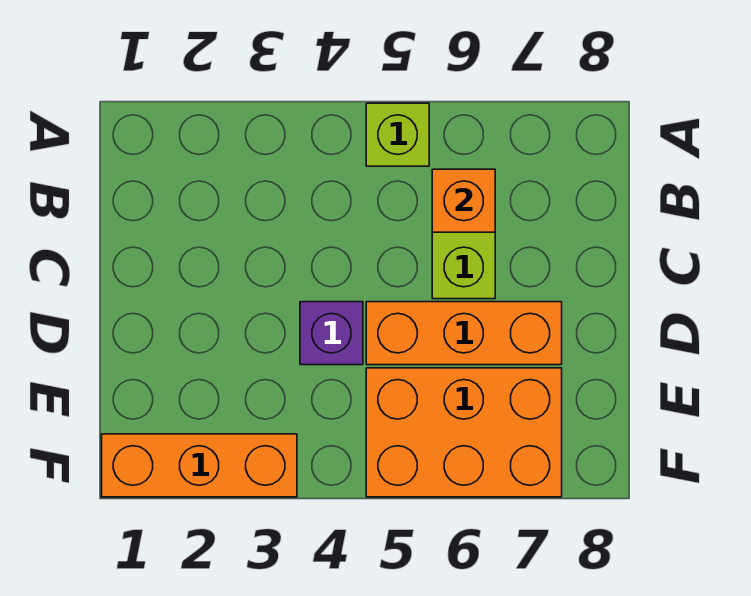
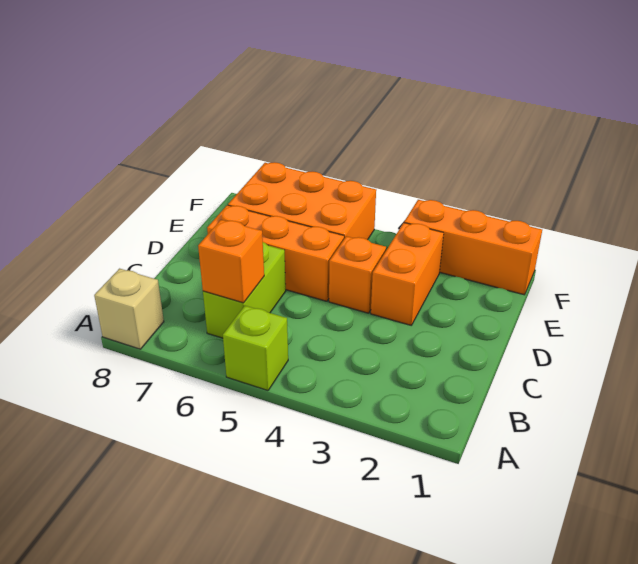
none -> tan brick A8 level 1
none -> orange brick D3:E3 level 1
purple brick D4 level 1 -> orange brick D4 level 1

